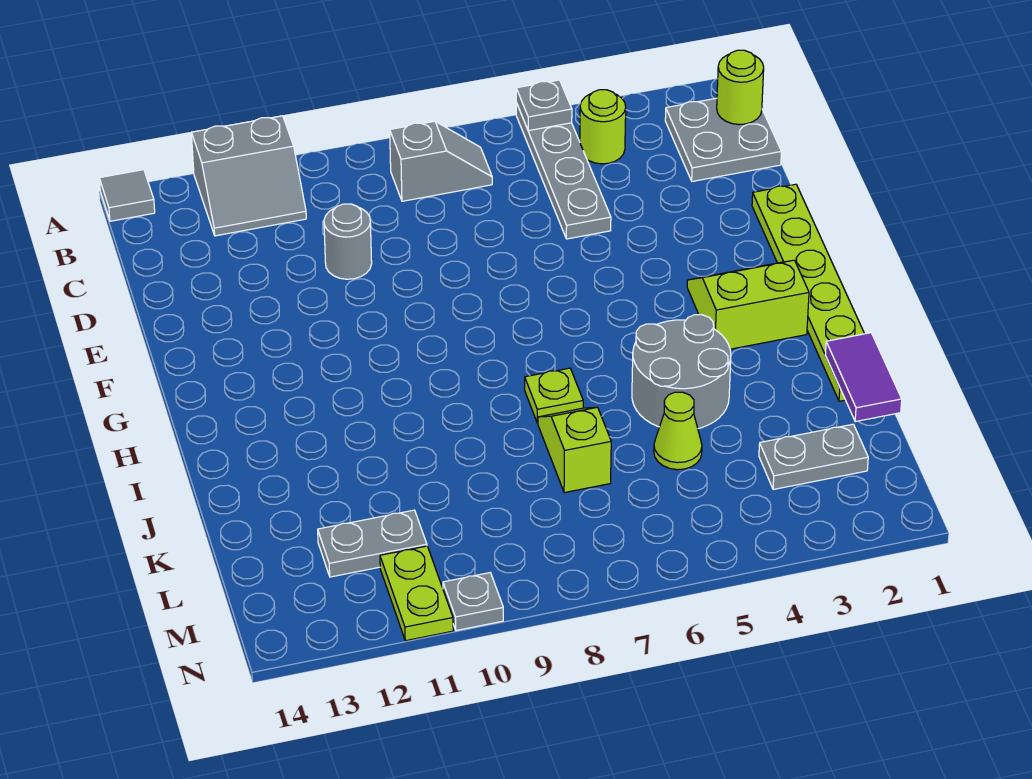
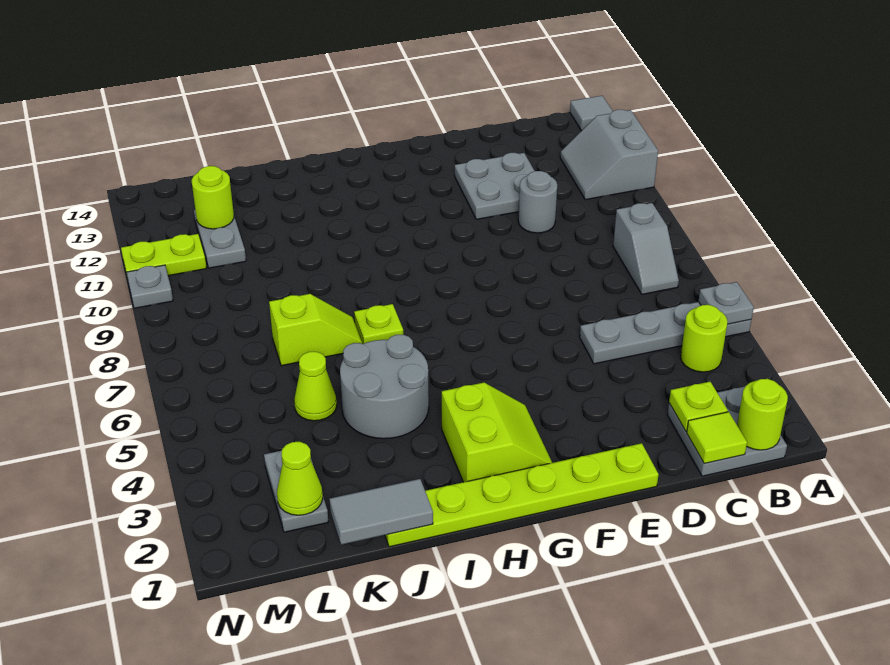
none -> lime tile C1 level 2
none -> lime plate C2 level 2
none -> grey plate D11:E12 level 1
purple tile J1:K1 level 2 -> grey tile J1:K1 level 2
none -> lime cone L2 level 2
none -> lime round brick L12 level 2

